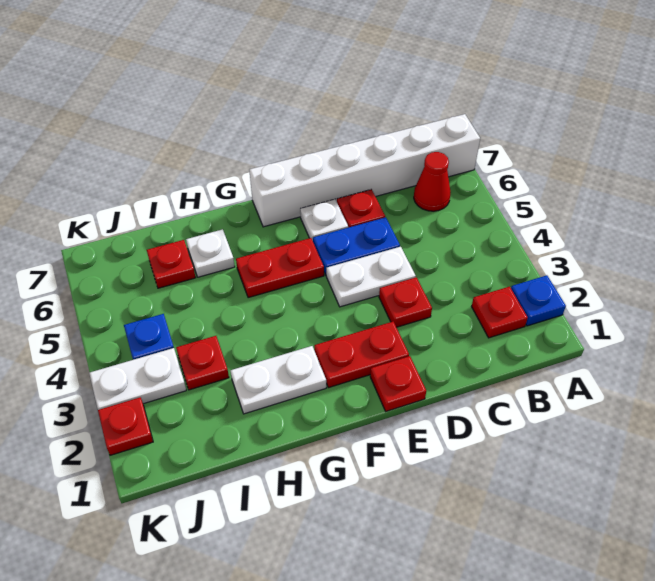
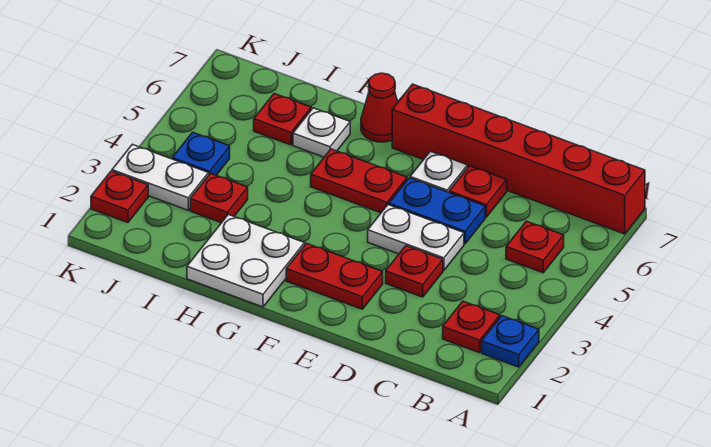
white brick A7:F7 level 1 -> red brick A7:F7 level 1
red cone B6 level 1 -> red cone G7 level 1
red plate E1 level 1 -> red plate B5 level 1
white plate G2:H2 level 1 -> white plate G1:H2 level 1

